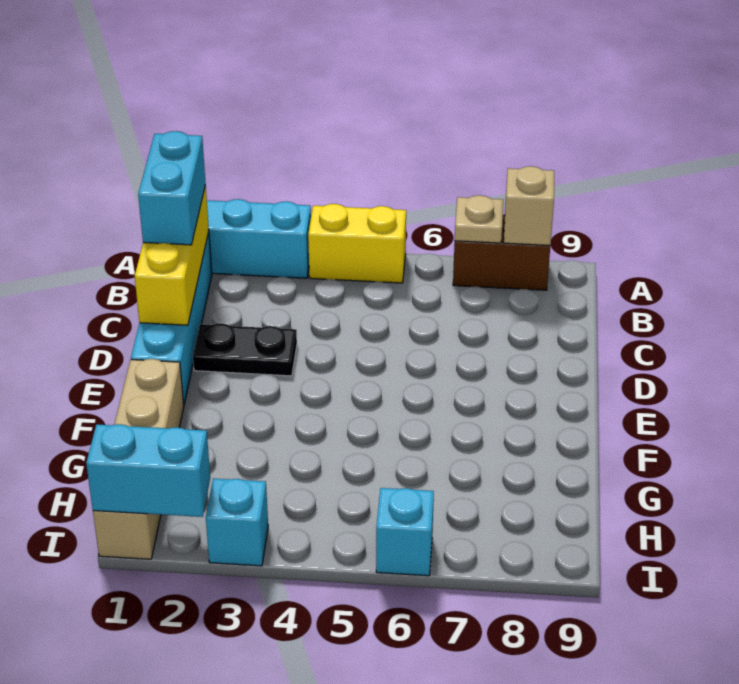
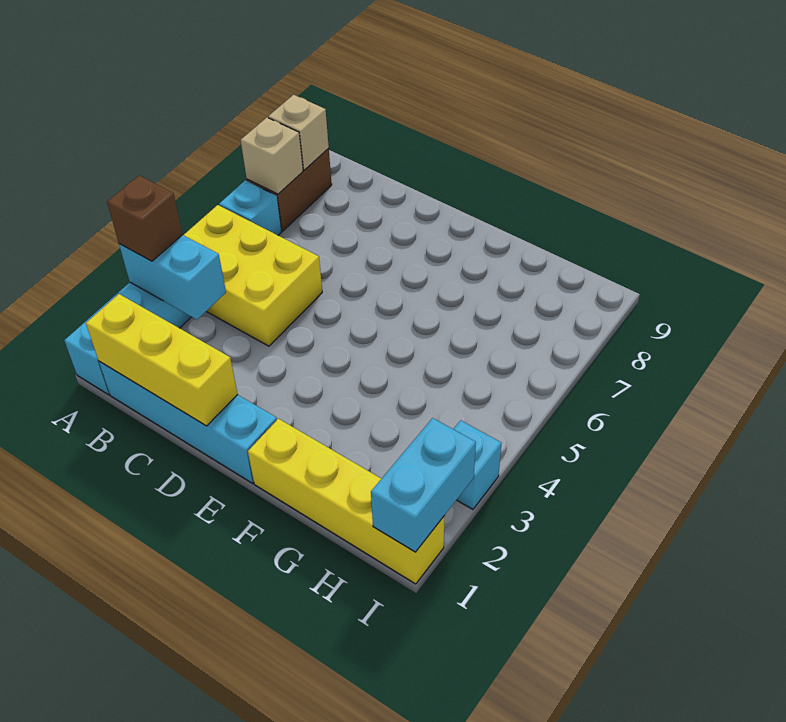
none -> brown brick A3 level 3
yellow brick A4:A5 level 1 -> yellow brick A4:C5 level 1
tan plate A7 level 2 -> tan brick A7 level 2
cyan brick B1:C1 level 3 -> cyan brick A3:B3 level 2
black plate D2:D3 level 1 -> none
tan brick F1:I1 level 1 -> yellow brick F1:I1 level 1
cyan brick I6 level 1 -> cyan brick A6 level 1

